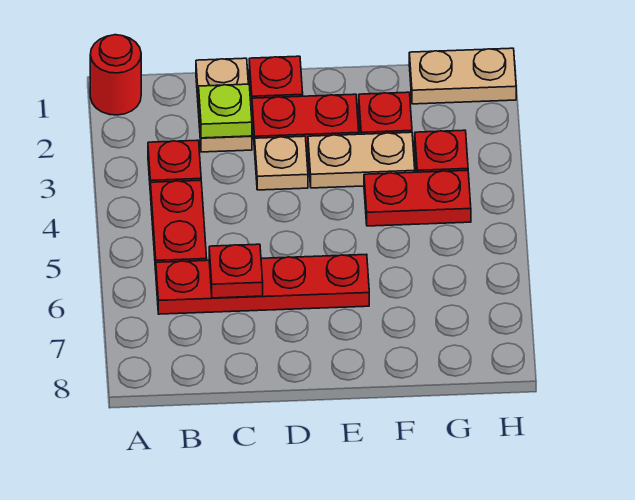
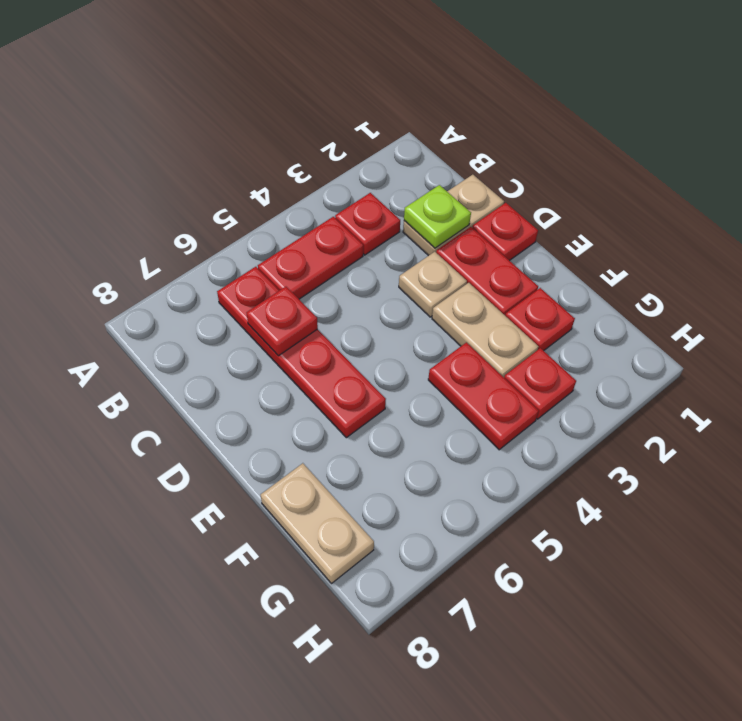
red round brick A1 level 1 -> none
tan plate G1:H1 level 1 -> tan plate F8:G8 level 1

